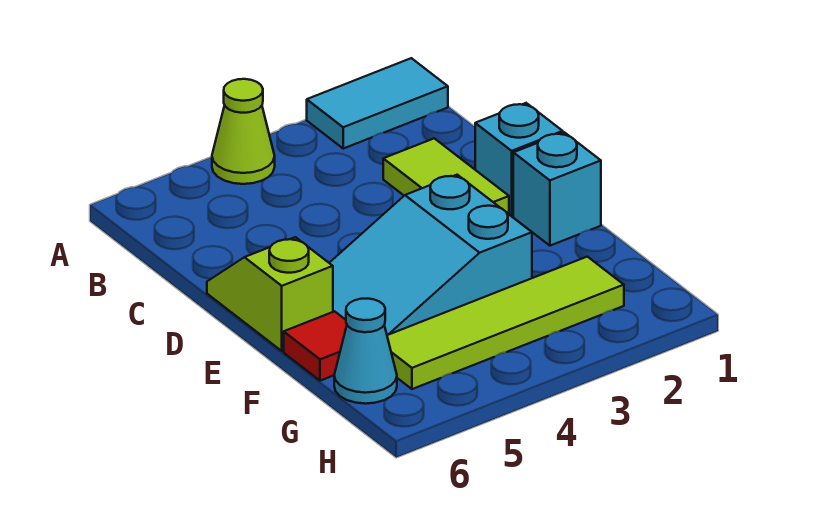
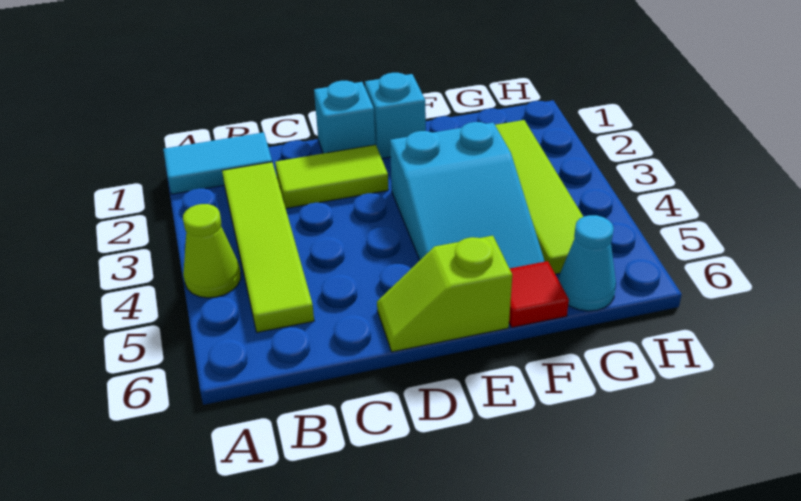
cyan tile A1:A2 level 1 -> cyan tile A1:B1 level 1
none -> lime tile B2:B5 level 1

